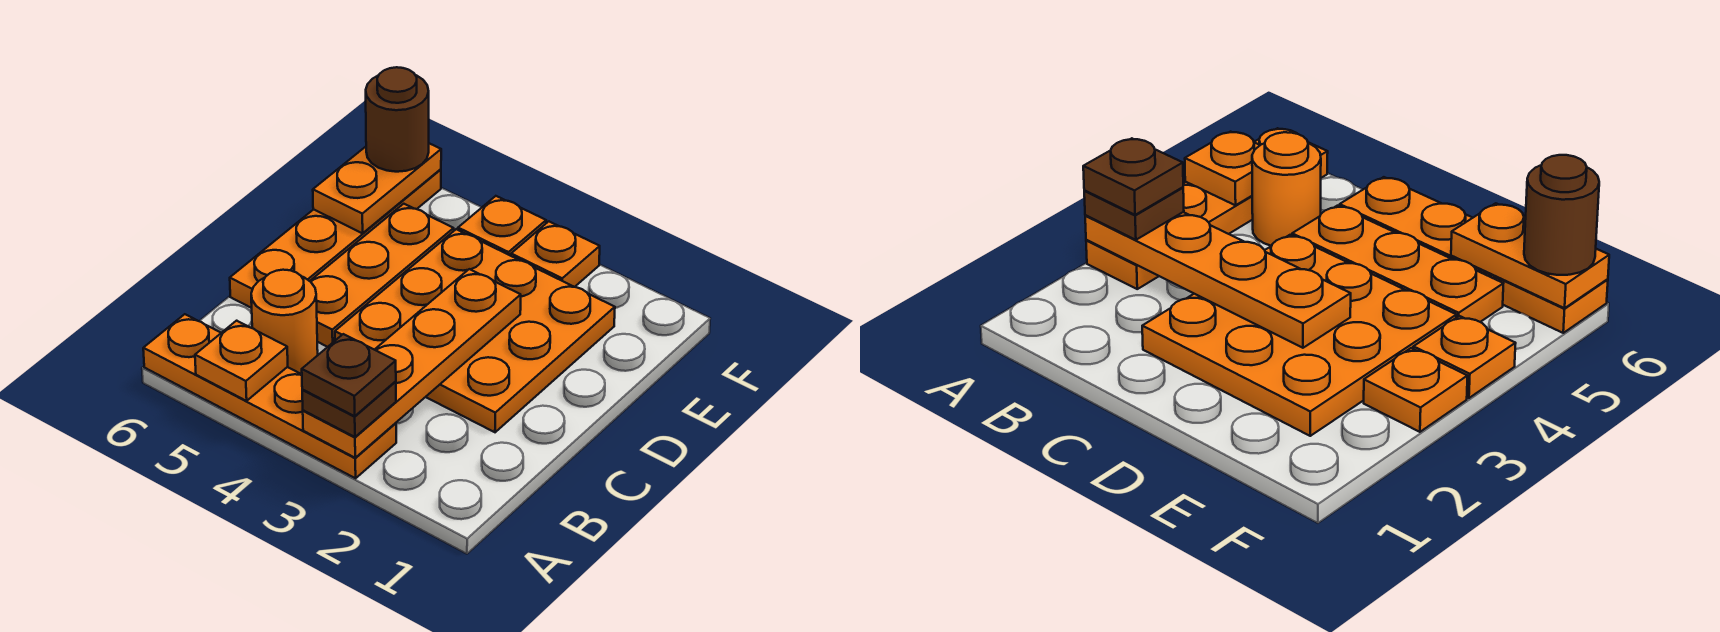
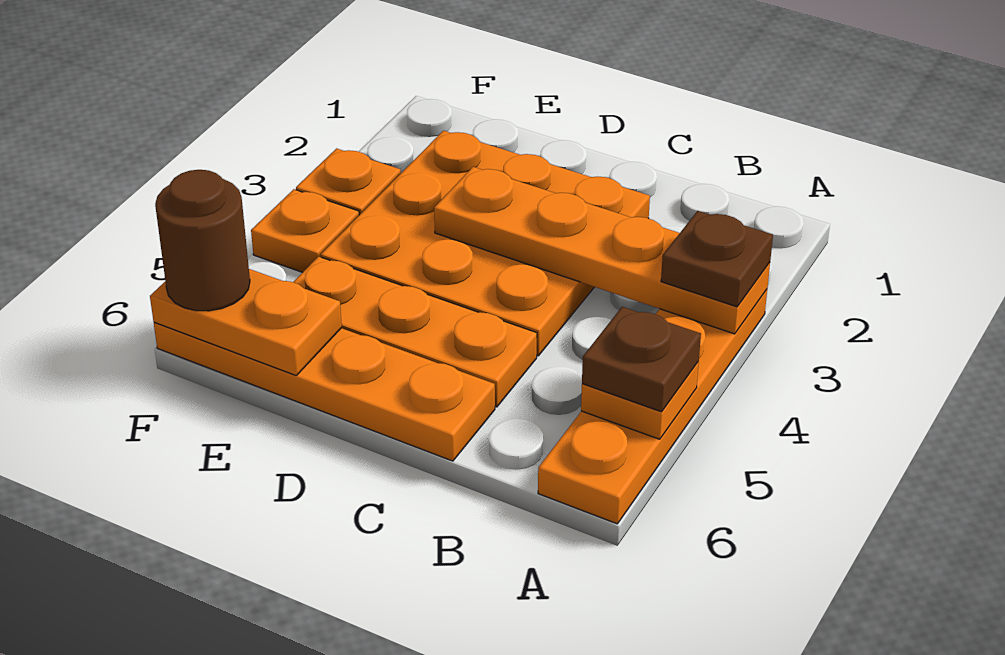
brown plate A3 level 4 -> brown plate A5 level 3
orange round brick B5 level 1 -> none

